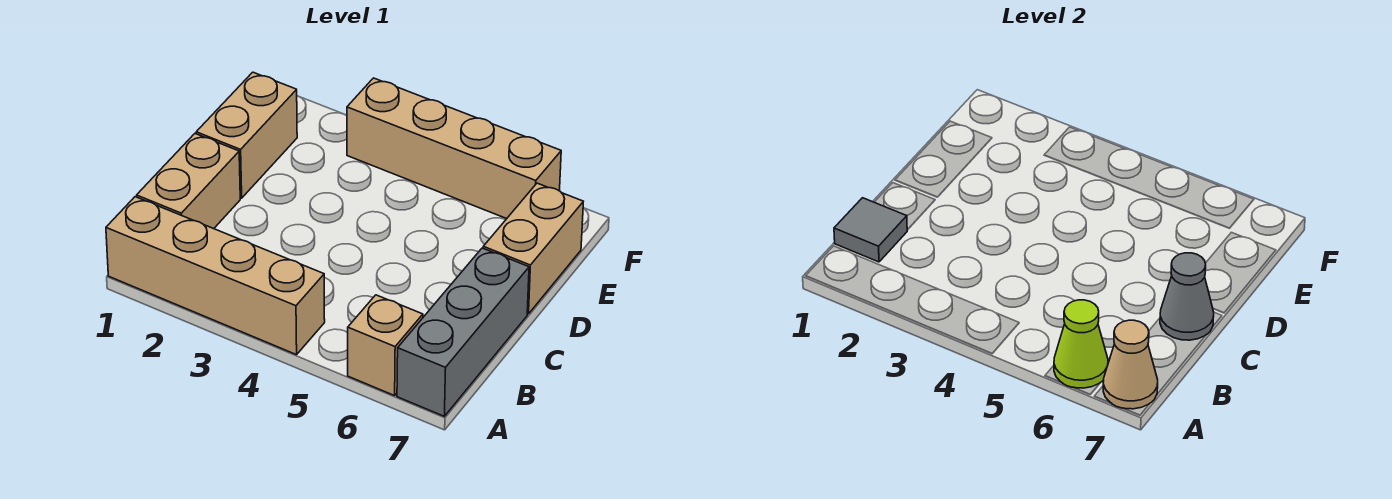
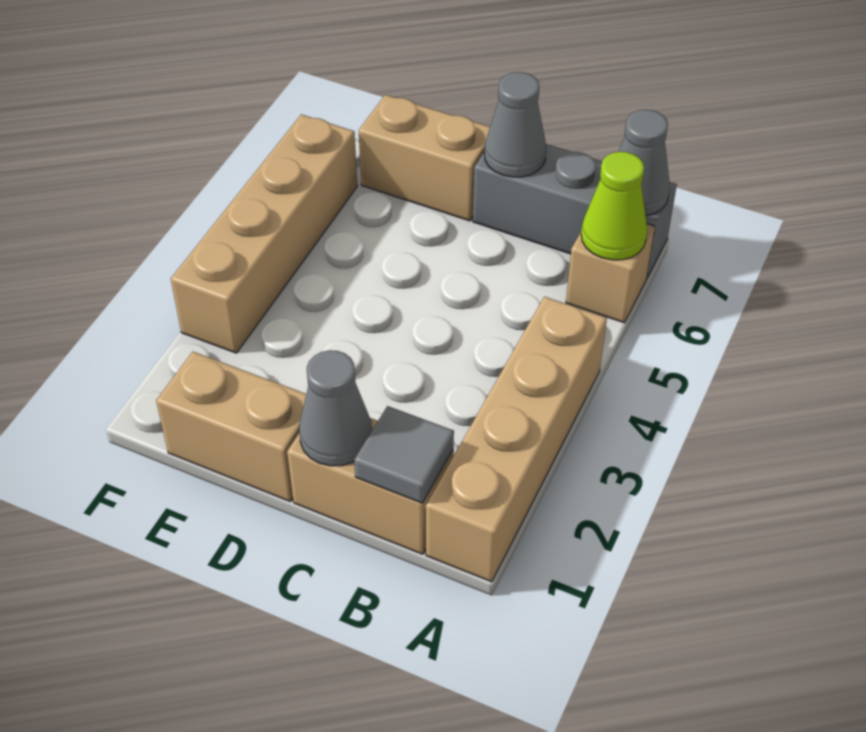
tan cone A7 level 2 -> grey cone A7 level 2
none -> grey cone C1 level 2

